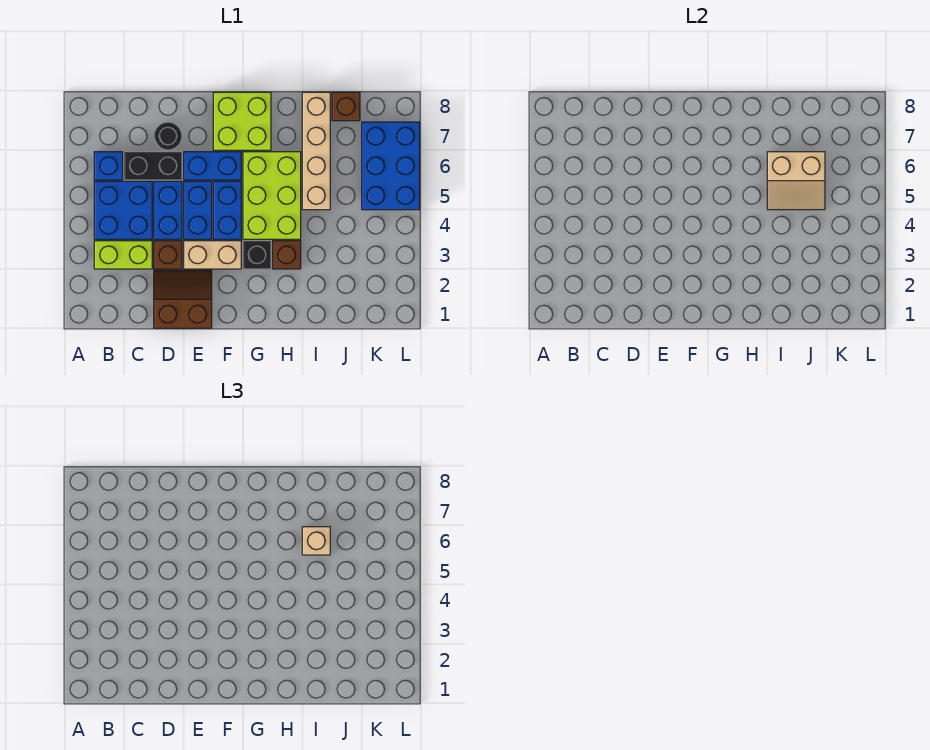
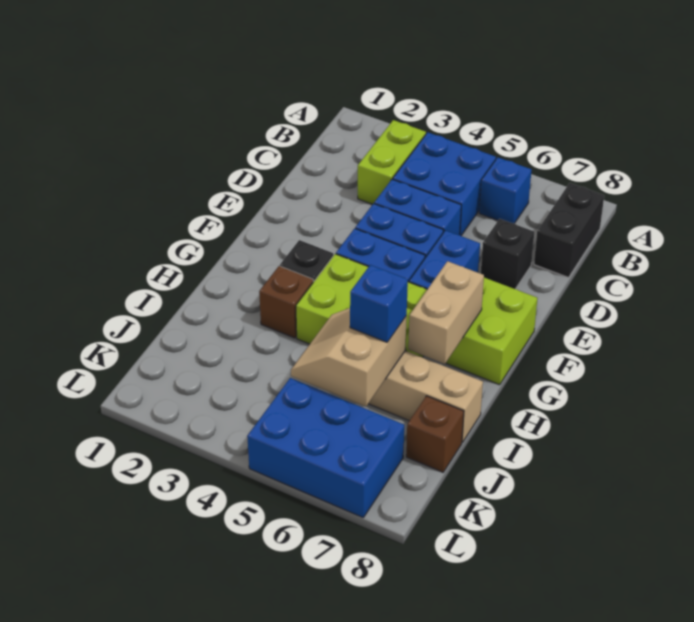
black brick C6:D6 level 1 -> black brick B8:C8 level 1
brown slope D1:E2 level 1 top 1 -> none
brown brick D3 level 1 -> none
black round brick D7 level 1 -> black brick D7 level 1
tan brick E3:F3 level 1 -> tan brick G7:H7 level 2
tan brick I6 level 3 -> blue brick I6 level 3

